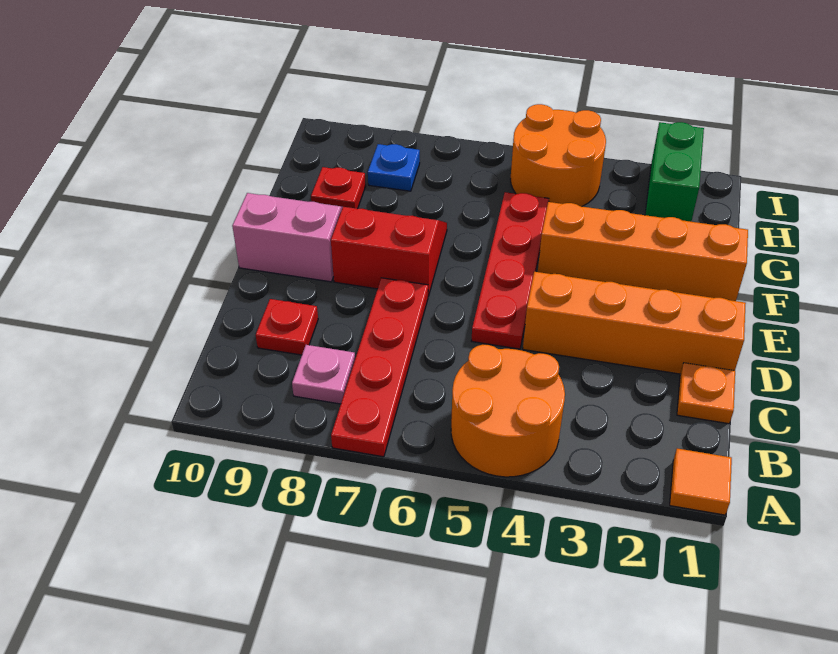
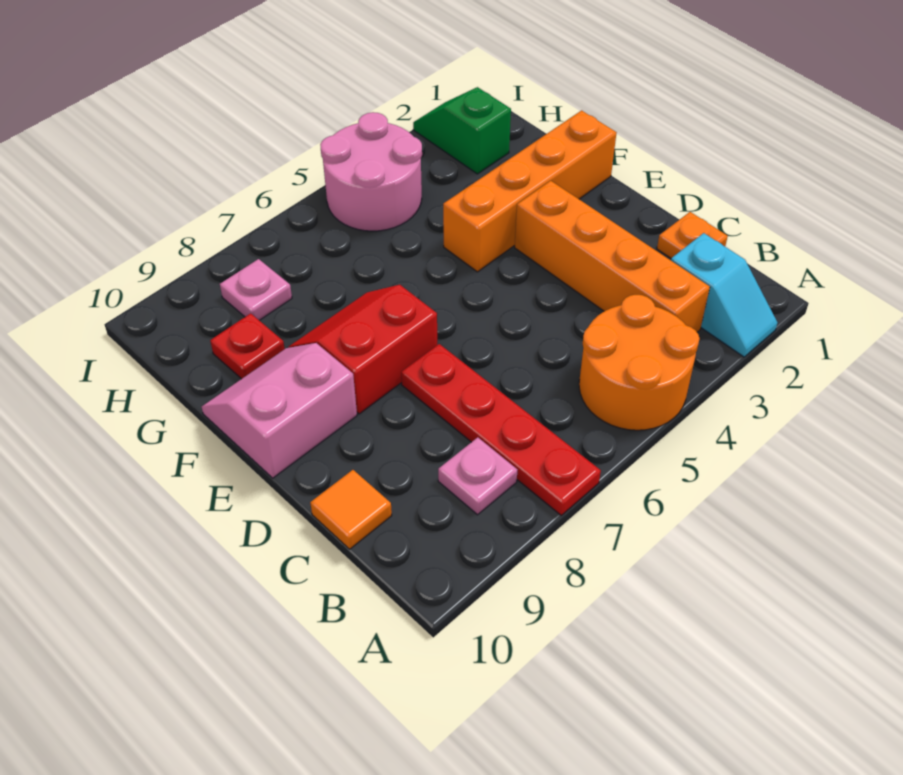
orange tile A1 level 1 -> orange tile C10 level 1
none -> cyan slope A2:B2 level 1 top B
red plate C9 level 1 -> none
orange brick D1:D4 level 1 -> orange brick B3:E3 level 1
red plate D5:G5 level 1 -> none
green brick H2:I2 level 1 -> green slope H2:I2 level 1 top H
orange round brick H4:I5 level 1 -> pink round brick H4:I5 level 1
blue plate H8 level 1 -> pink plate H8 level 1

